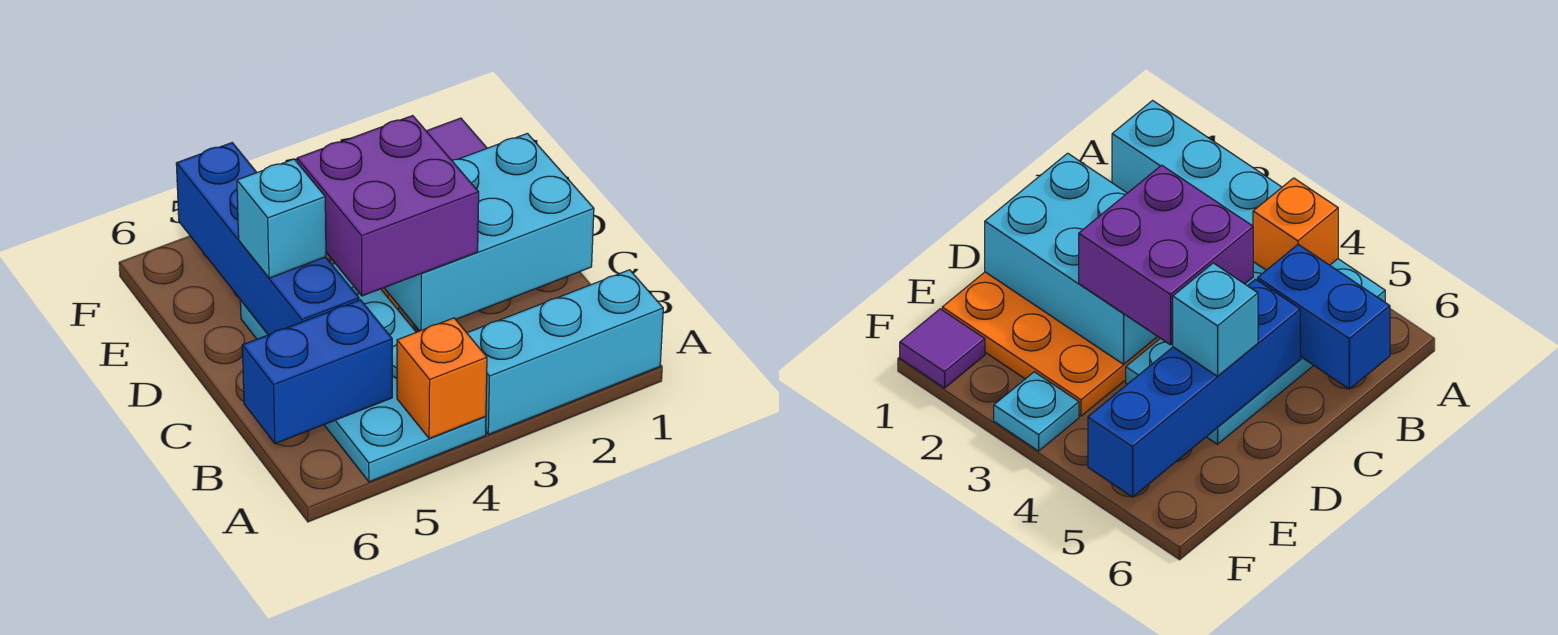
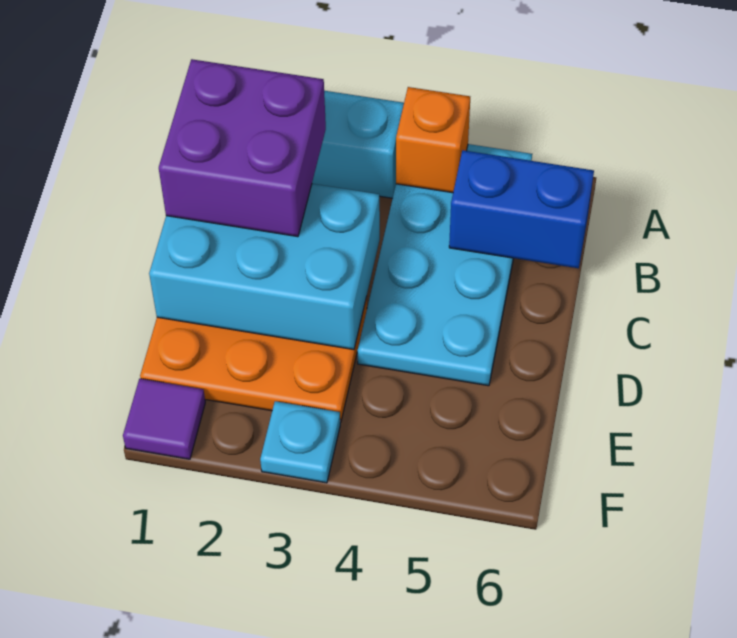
purple brick C3:D4 level 3 -> purple brick B1:C2 level 3
blue brick C5:F5 level 2 -> none
cyan brick D5 level 3 -> none

